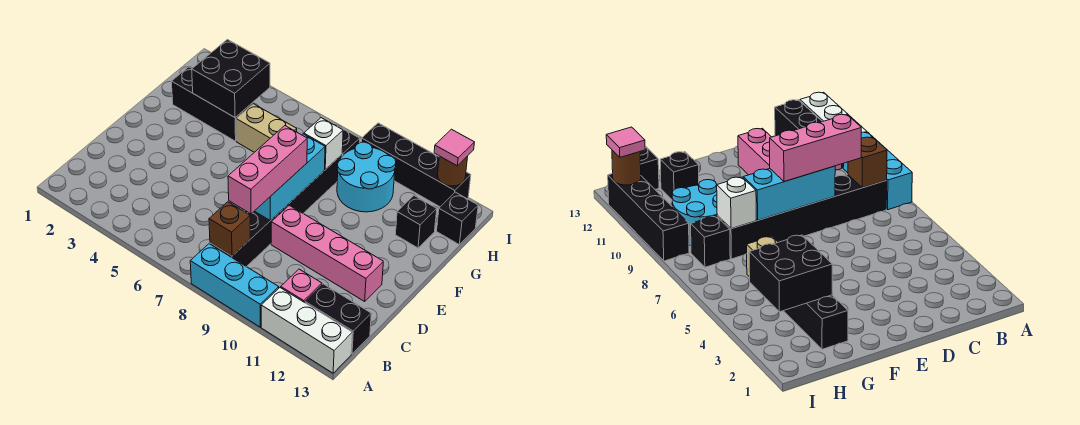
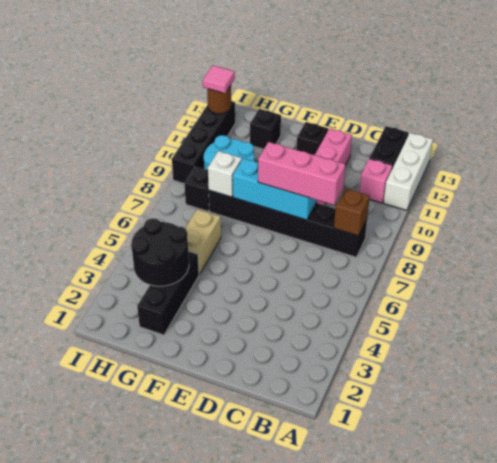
cyan brick A8:A10 level 1 -> none
black brick G3:H4 level 2 -> black round brick G3:H4 level 2
black brick H13 level 1 -> black brick E12 level 1

